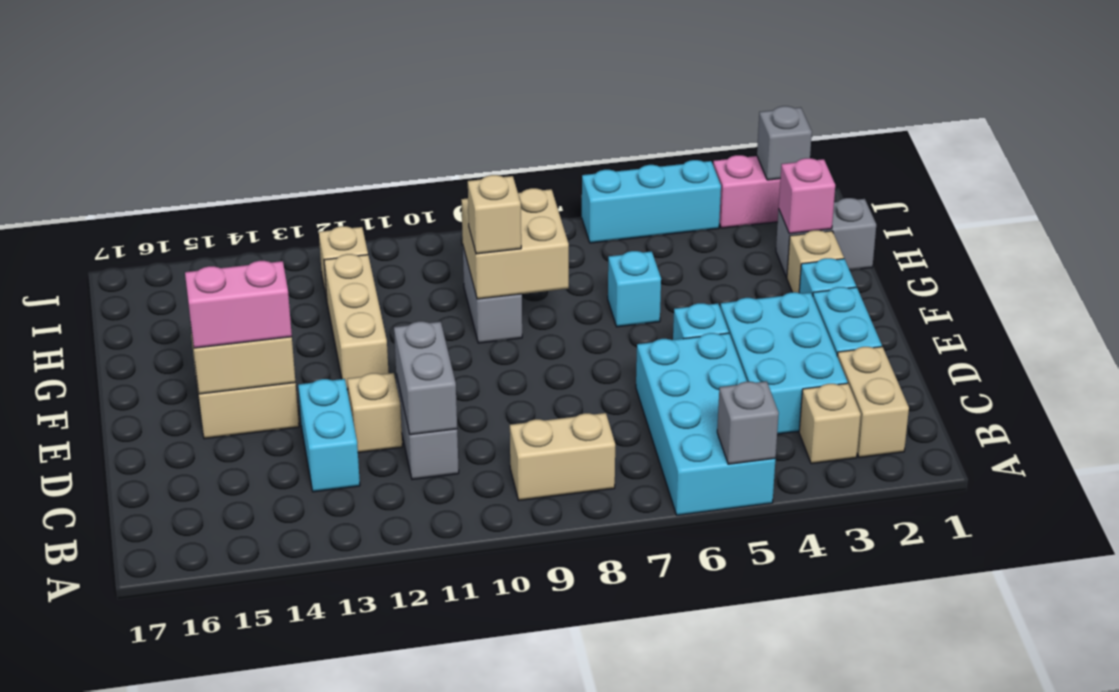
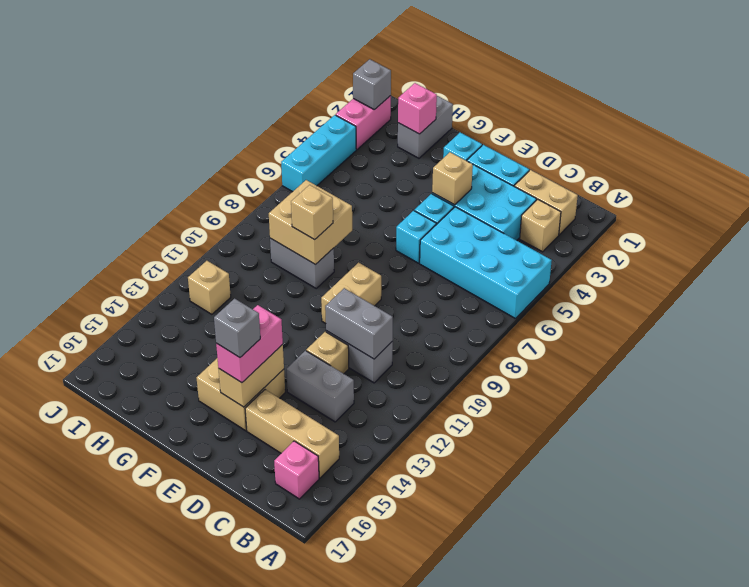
grey brick A5 level 2 -> grey brick E15 level 4
tan brick B8:B9 level 1 -> tan brick E9:E10 level 1
none -> pink brick B16 level 1
cyan brick C13:D13 level 1 -> grey brick C13:D13 level 1
tan brick F12:H12 level 1 -> tan brick B15:D15 level 1
tan brick G2 level 1 -> tan brick E4 level 2
cyan brick G6 level 1 -> cyan brick E6 level 1

